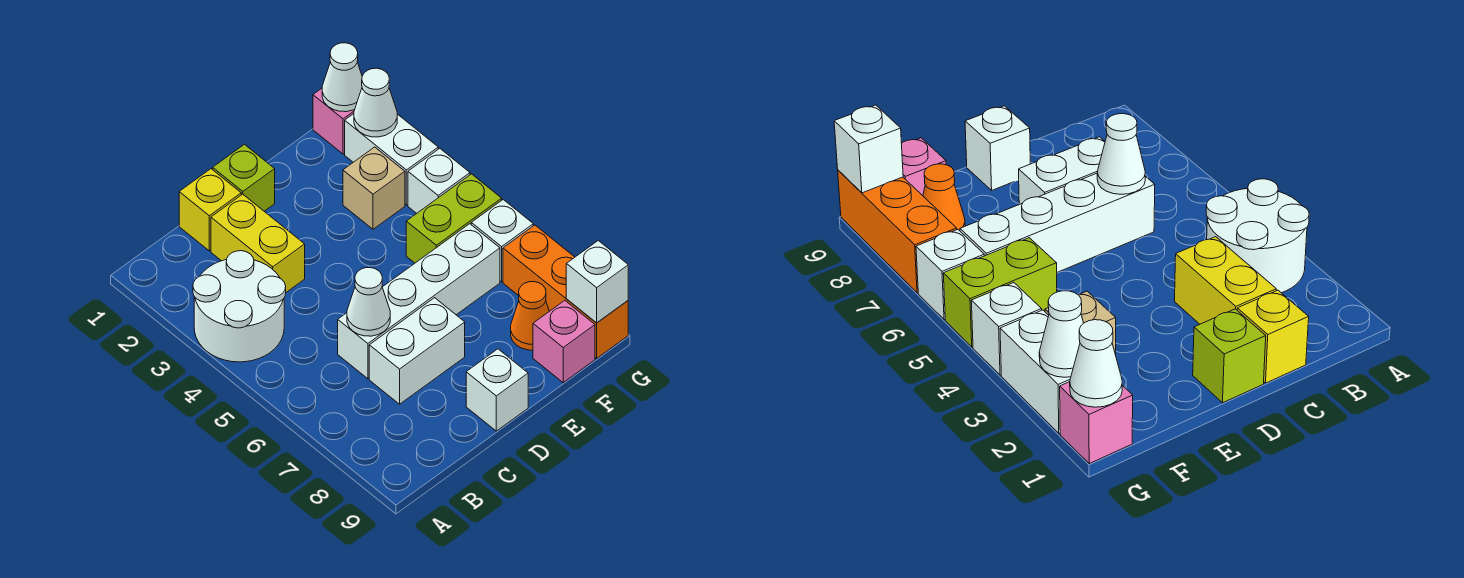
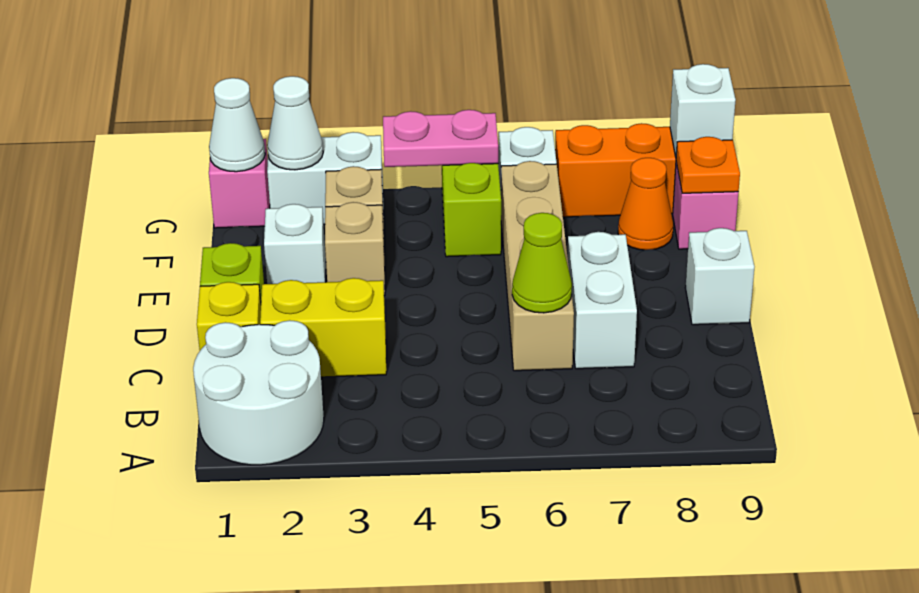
white round brick A3:B4 level 1 -> white round brick A1:B2 level 1
white brick C6:F6 level 1 -> tan brick C6:F6 level 1
white cone C6 level 2 -> lime cone C6 level 2
none -> tan brick E3 level 1
none -> orange plate F9 level 2
white brick G4 level 1 -> white brick E2 level 1
none -> pink plate G4:G5 level 2

